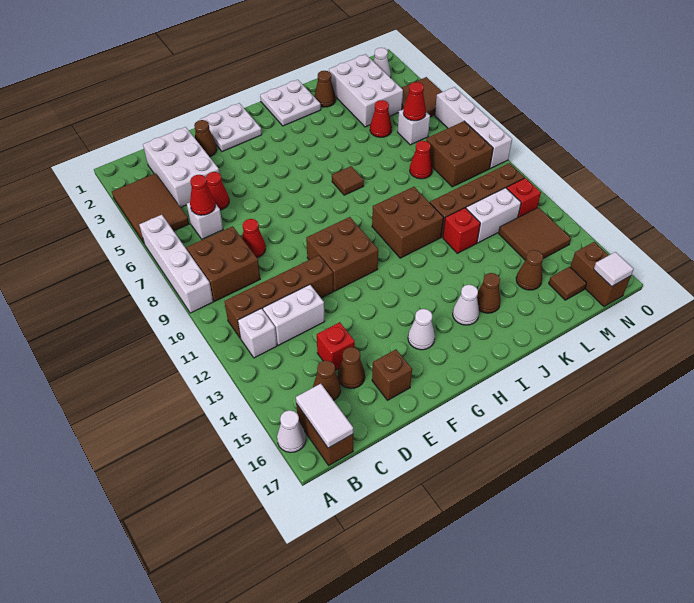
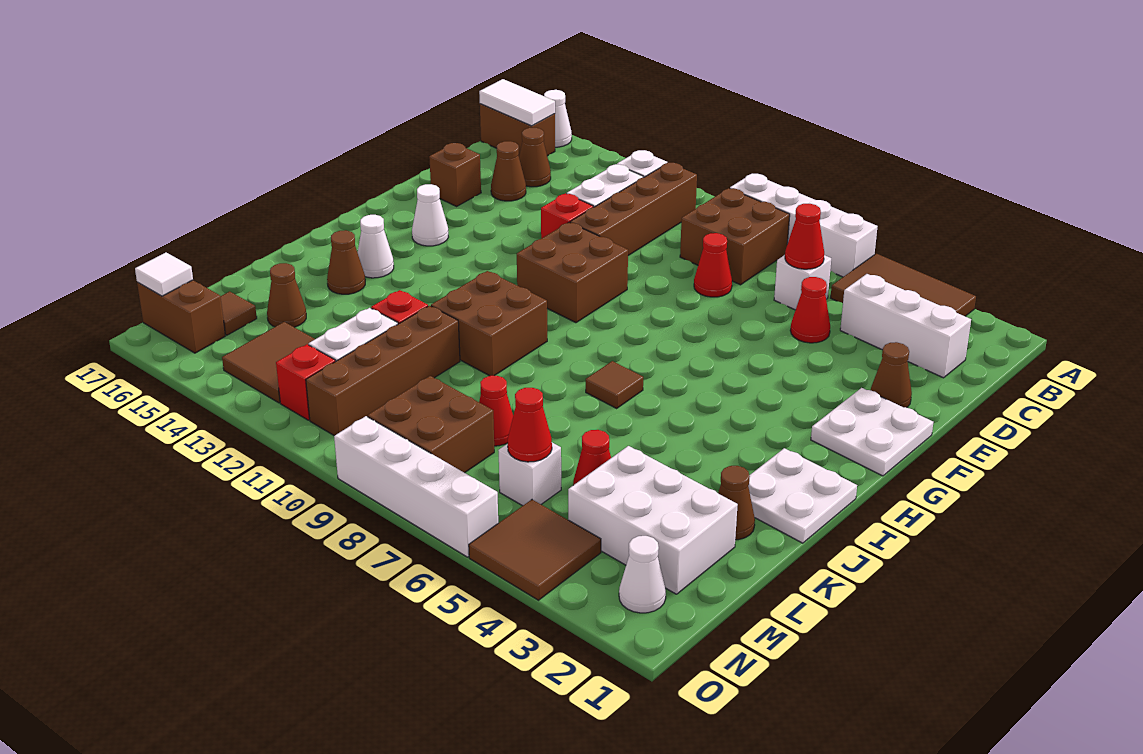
white brick C2:D4 level 1 -> white brick C2:C4 level 1
red brick D14 level 1 -> red brick E12 level 1

